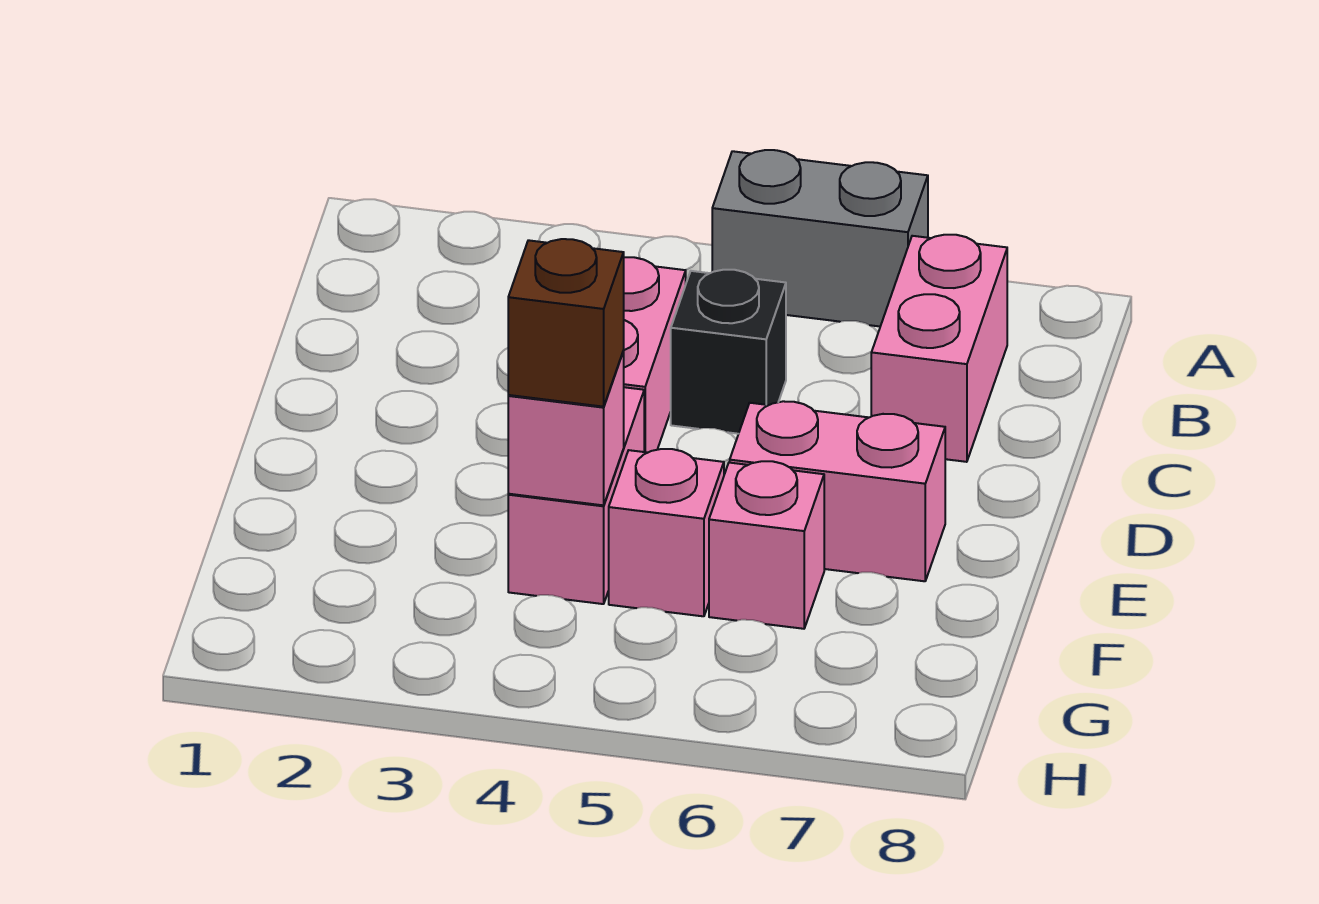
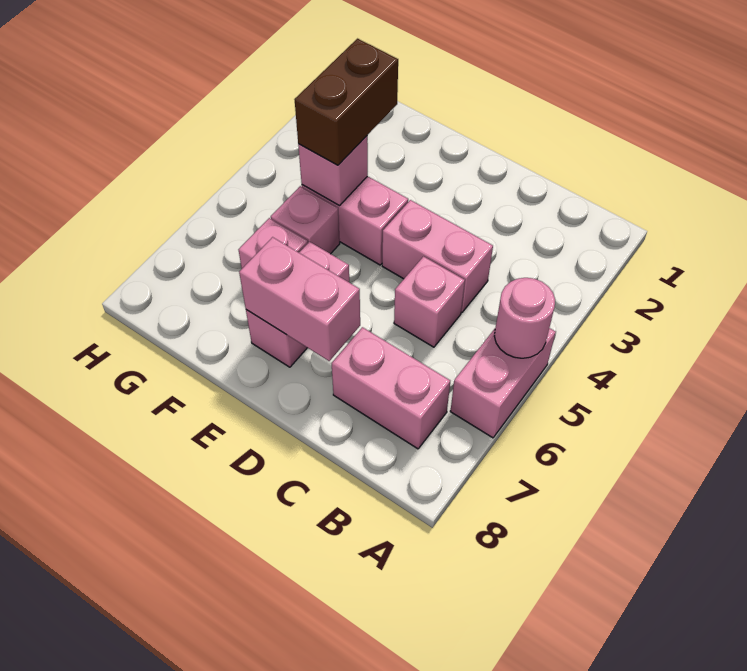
grey brick A5:A6 level 1 -> pink brick A5:A6 level 1
none -> pink round brick A5 level 2
black brick C5 level 1 -> pink brick C5 level 1
none -> pink brick D7:E7 level 2
brown brick F4 level 3 -> brown brick F3:F4 level 3

